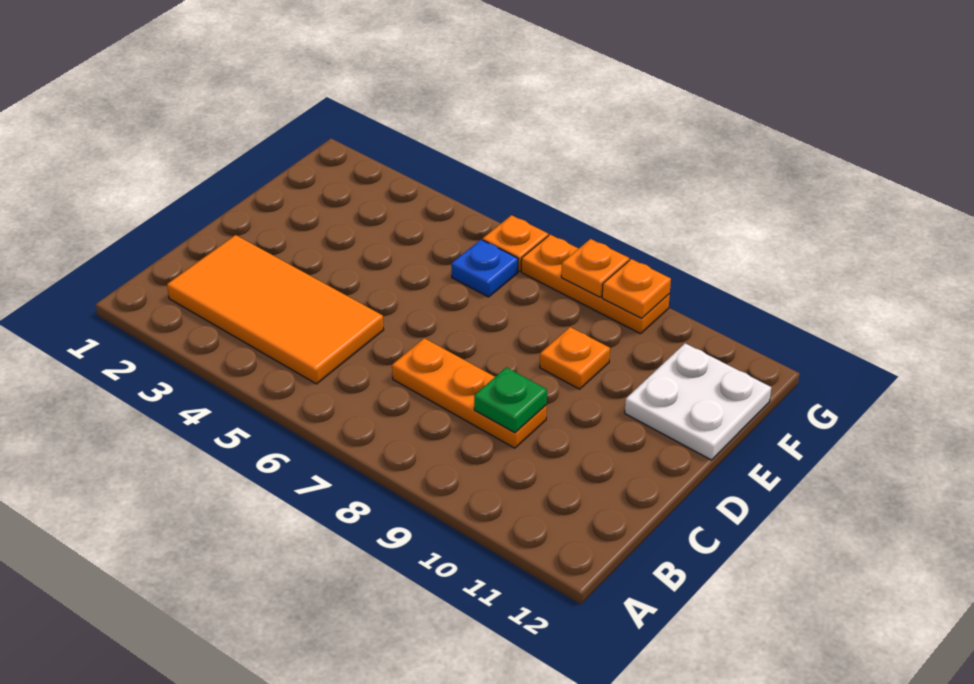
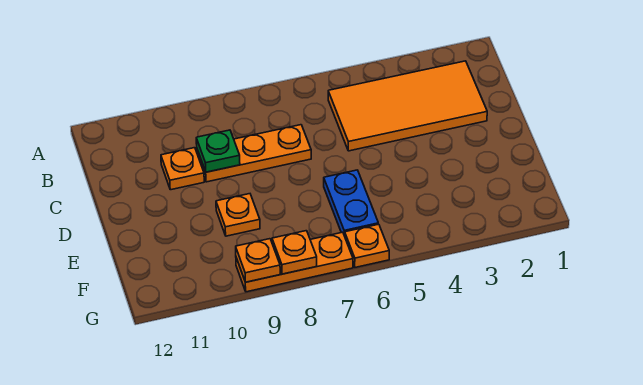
none -> orange plate C10 level 1
white plate E11:F12 level 1 -> none
blue plate F6 level 1 -> blue plate E6:F6 level 1

